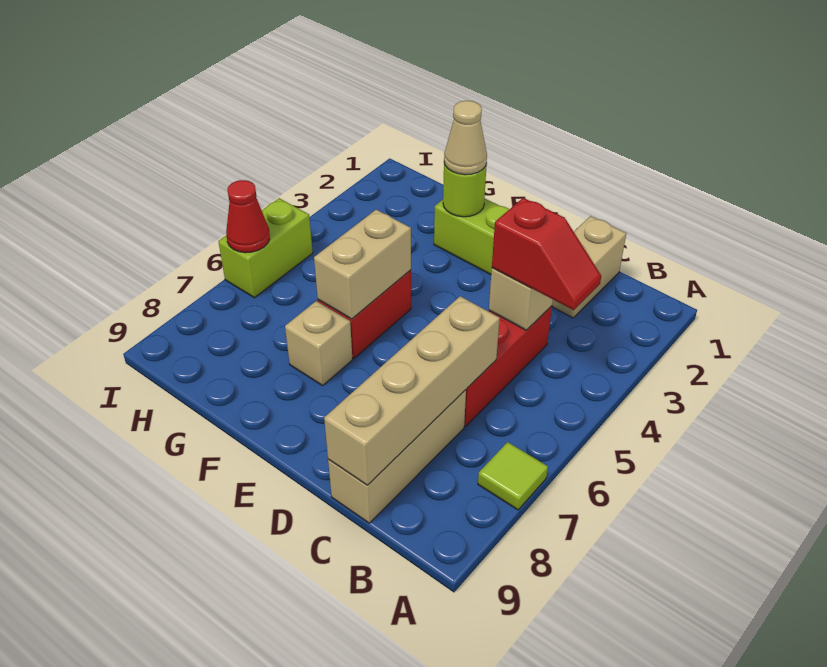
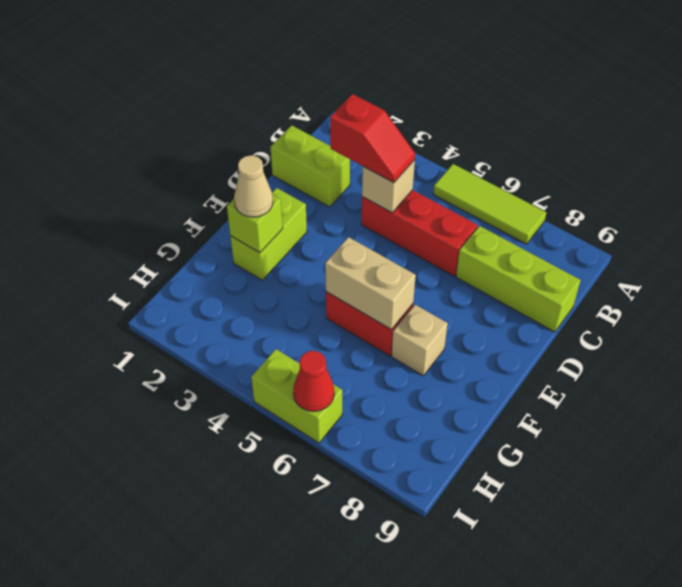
lime tile A7 level 1 -> lime tile A5:A7 level 1
red slope B4:C4 level 3 top C -> red slope C3:C4 level 3 top 3
tan brick C1:C2 level 1 -> lime brick C1:C2 level 1
tan brick C6:C9 level 2 -> none
tan brick C7:C9 level 1 -> lime brick C7:C9 level 1
lime round brick F2 level 2 -> lime brick F2 level 2

